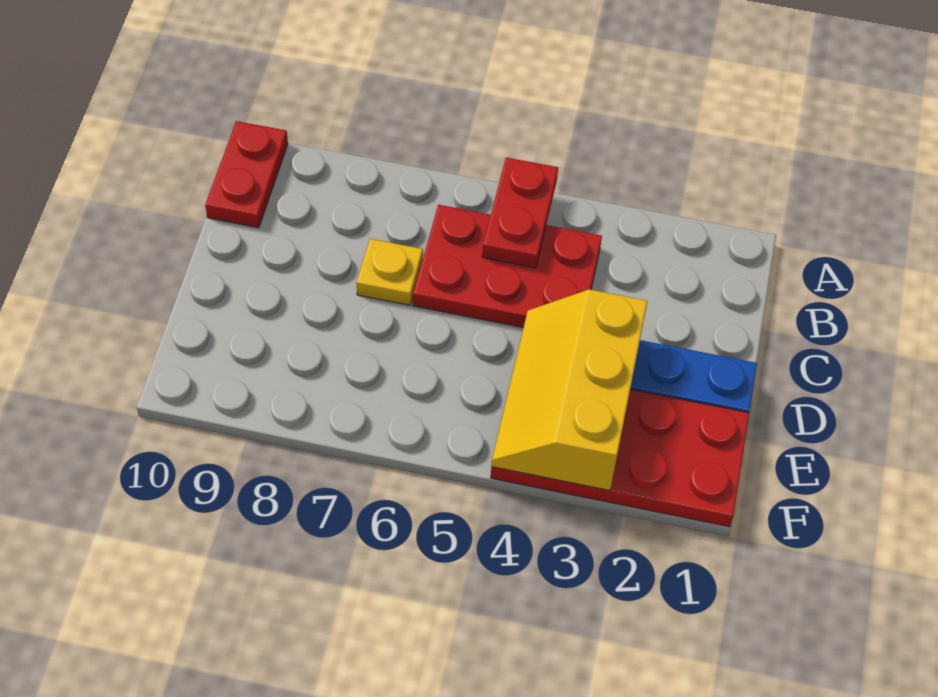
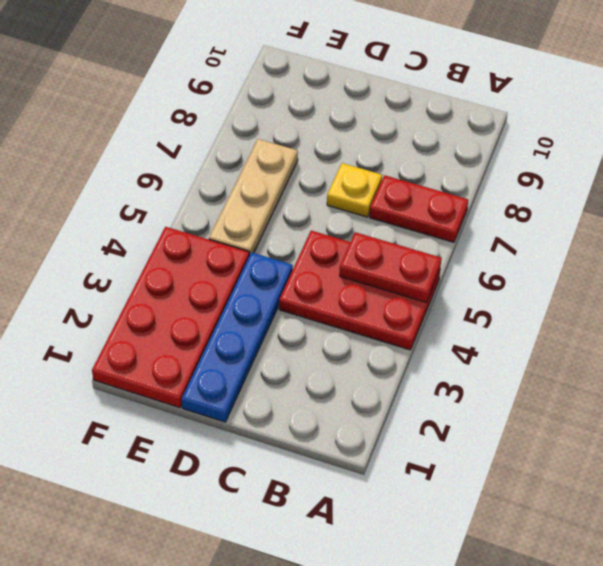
red plate A10:B10 level 1 -> red plate A7:B7 level 1
red plate B4:C6 level 1 -> red plate A4:C5 level 1
yellow slope D3:F4 level 2 top 3 -> none
none -> tan plate E5:E7 level 1

